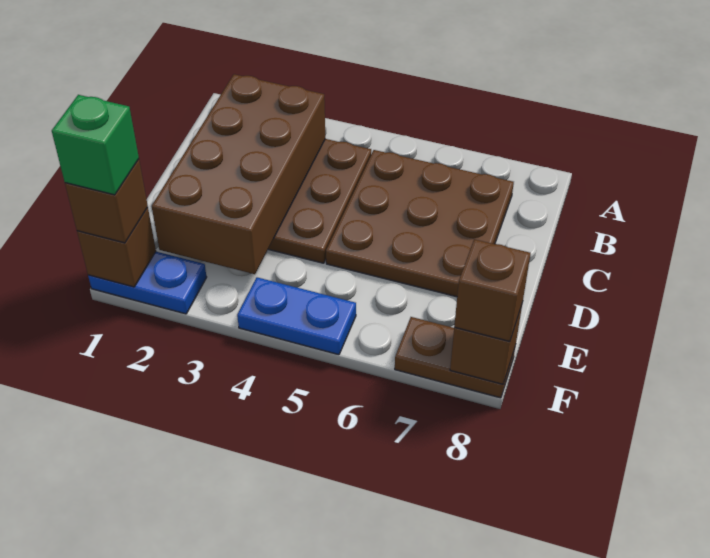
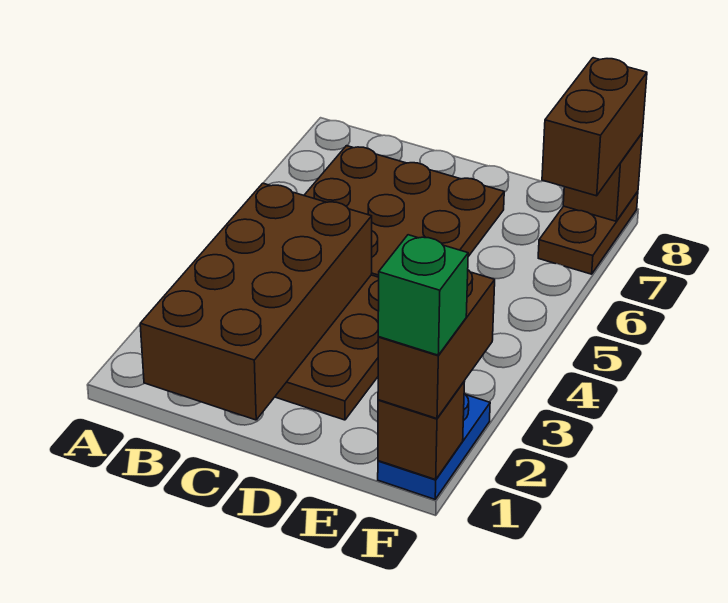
brown brick B2:E3 level 2 -> brown brick B1:C4 level 2
brown brick F1 level 3 -> brown brick F1:F2 level 3
blue plate F4:F5 level 1 -> none
brown brick F8 level 3 -> brown brick F7:F8 level 3

